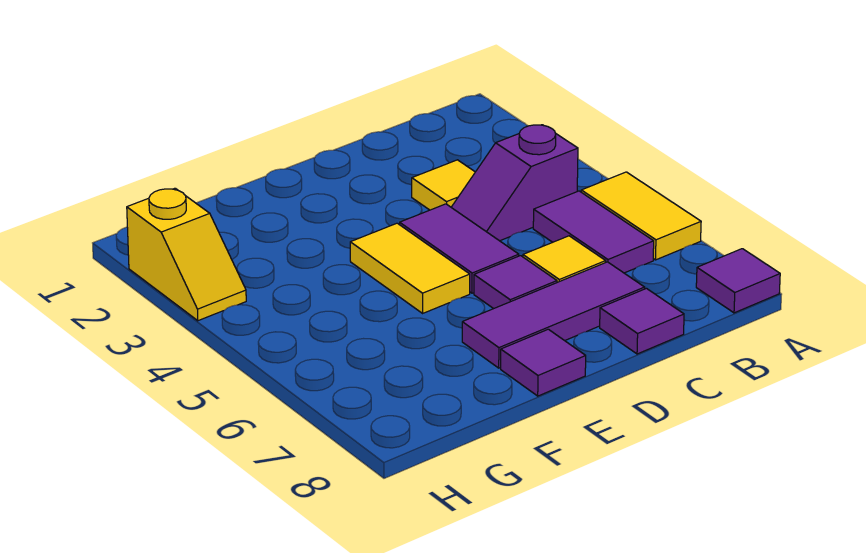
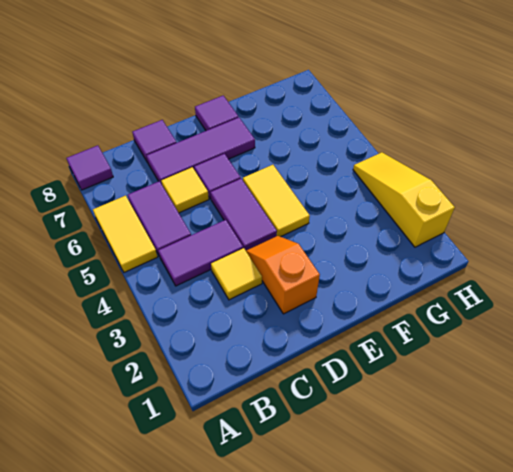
purple slope B4:C4 level 1 top B -> purple tile B4:C4 level 1
none -> orange slope D2:D3 level 1 top 2
yellow slope H2:H3 level 1 top 2 -> yellow slope H2:H4 level 1 top 2

